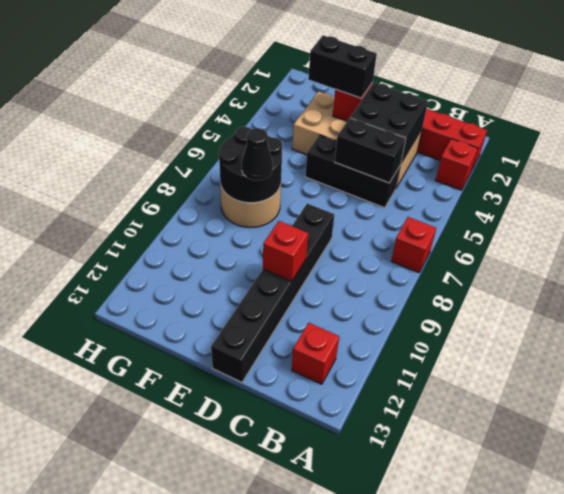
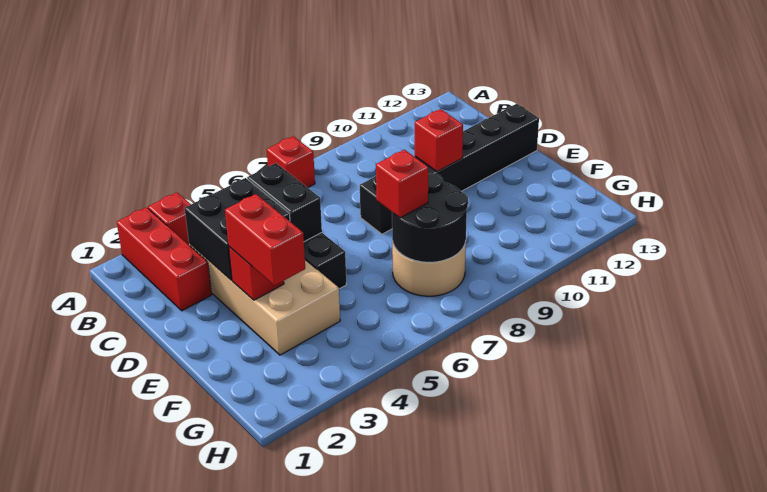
red brick B12 level 1 -> red brick F7 level 3
black brick E3:F3 level 3 -> red brick E3:F3 level 3
black cone F8 level 3 -> none

